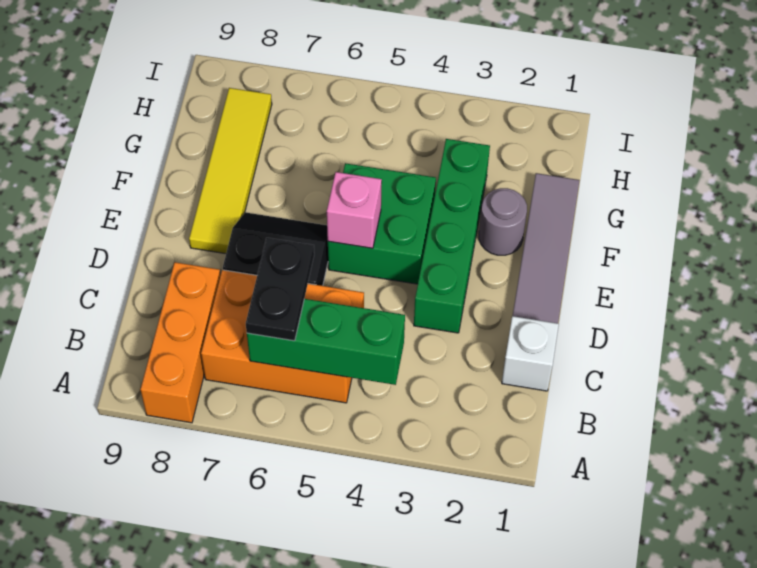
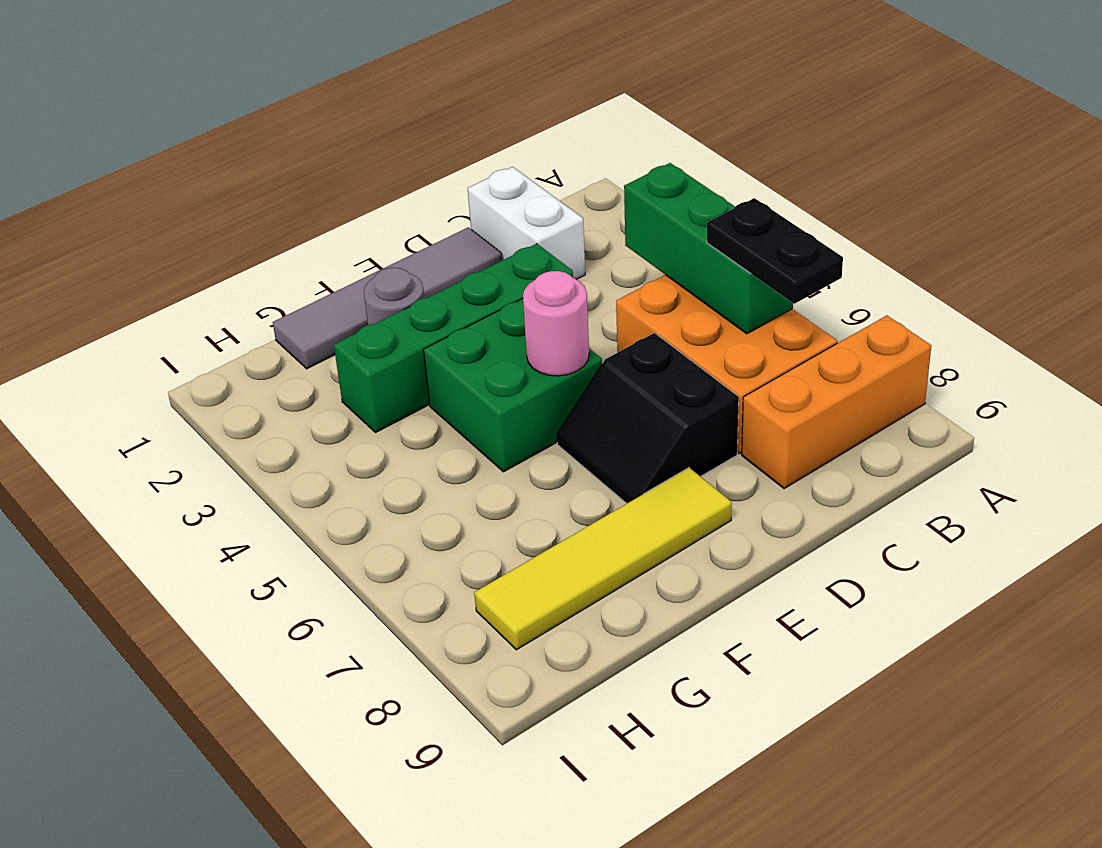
black plate B6:C6 level 3 -> black plate B6:B7 level 3
white brick C1 level 1 -> white brick C1:C2 level 1
pink brick E5 level 2 -> pink round brick E5 level 2

